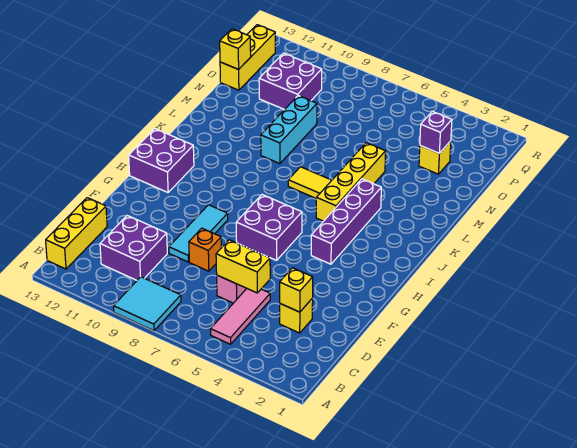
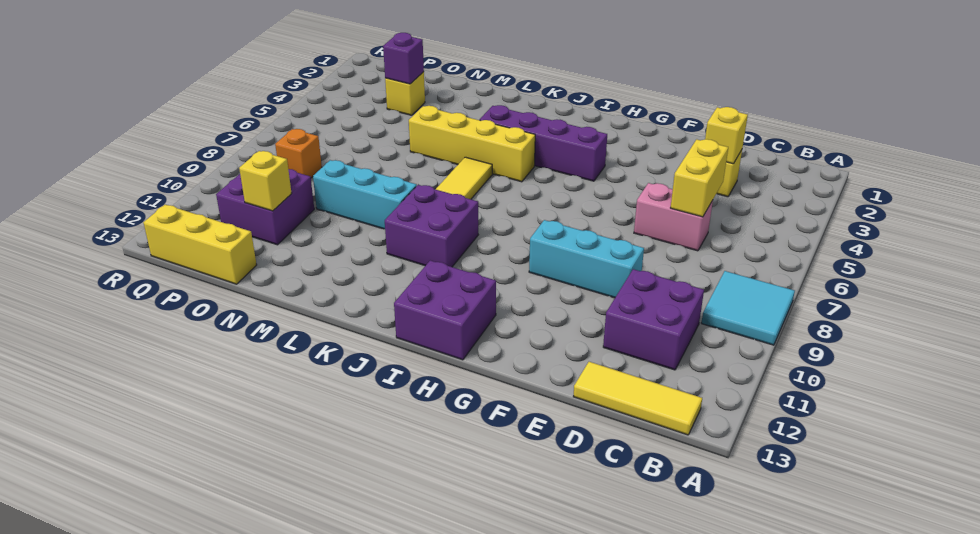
pink tile B5:D5 level 1 -> none
yellow brick B13:D13 level 1 -> yellow tile B13:D13 level 1
orange brick E8 level 1 -> orange brick P8 level 1
cyan tile E9:G9 level 1 -> cyan brick E9:G9 level 1
purple brick G6:H7 level 1 -> purple brick J9:K10 level 1
yellow brick O13 level 2 -> yellow brick O11 level 2

